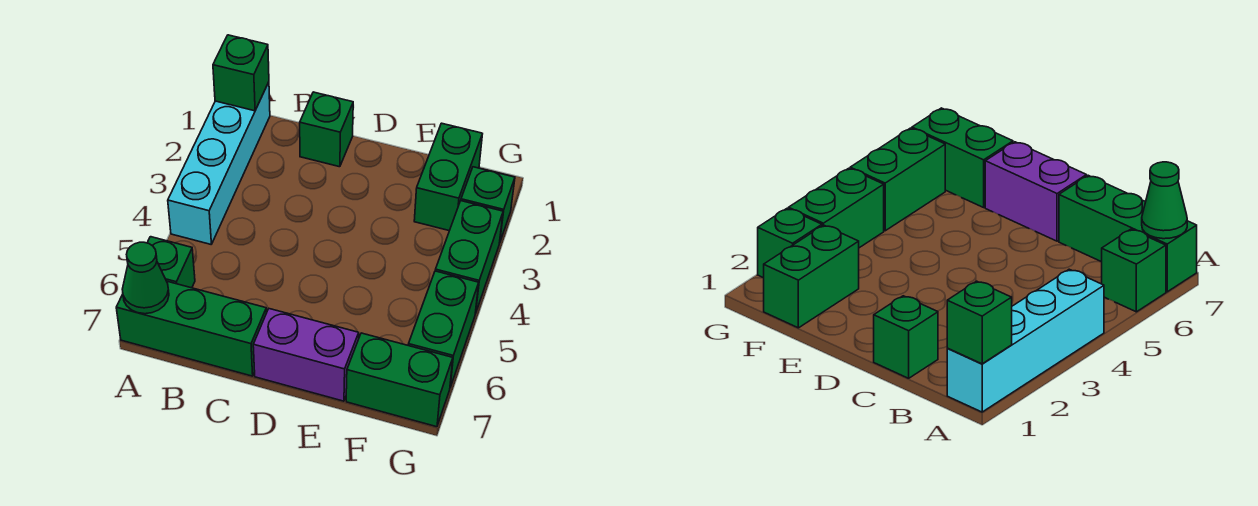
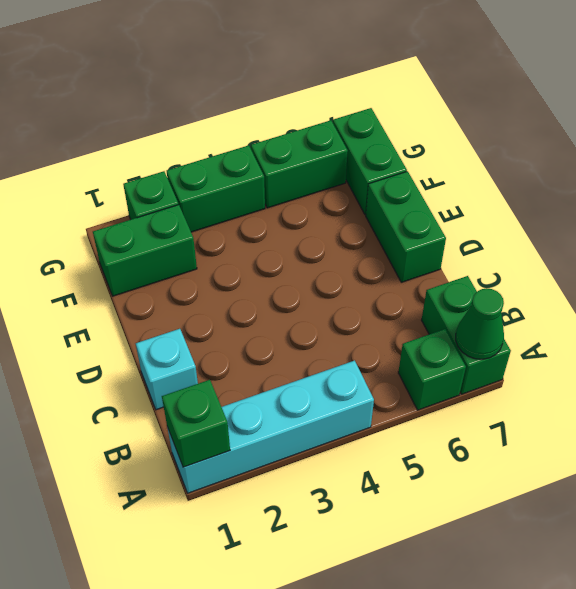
green brick A7:C7 level 1 -> green brick A7:B7 level 1
green brick C1 level 1 -> cyan brick C1 level 1
purple brick D7:E7 level 1 -> green brick D7:E7 level 1

